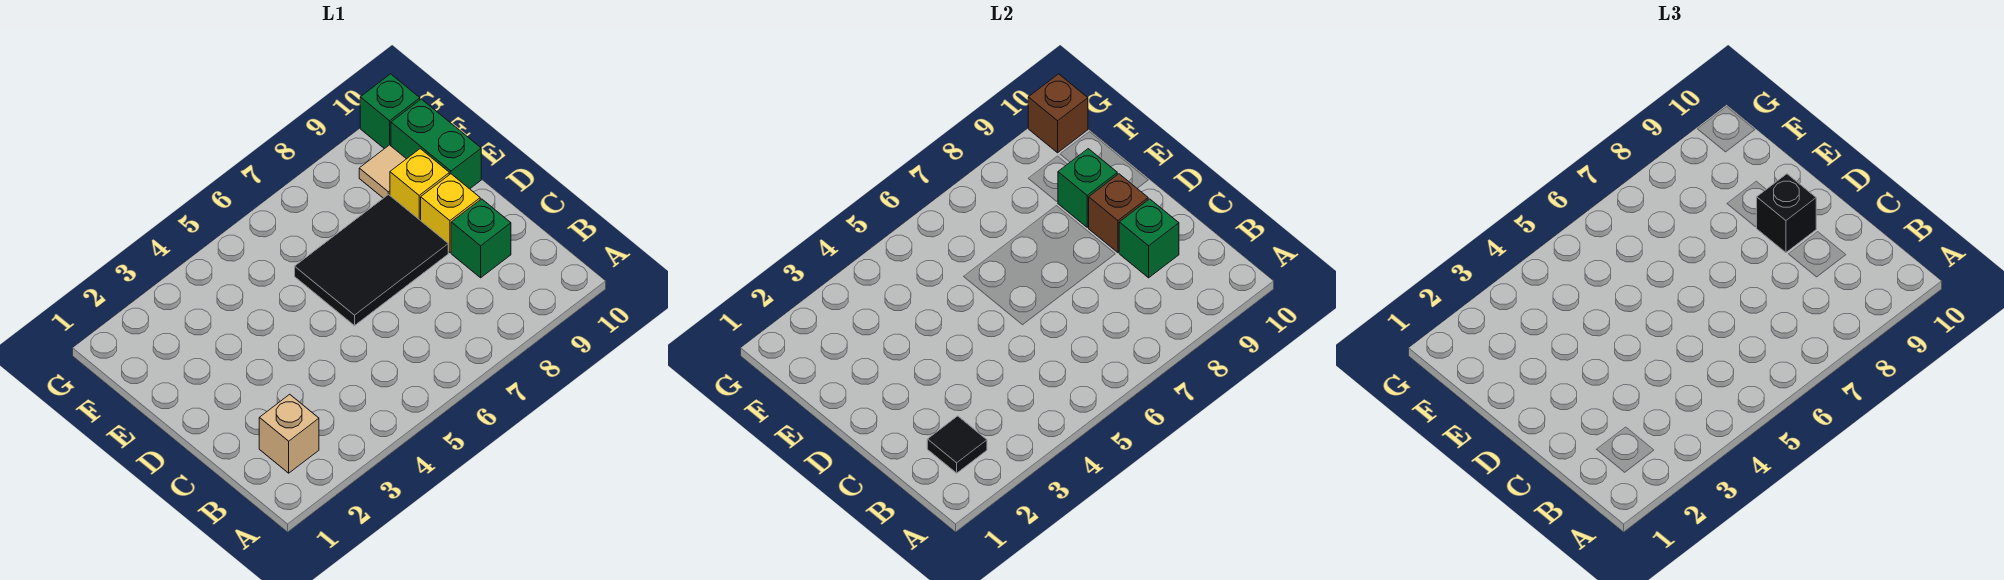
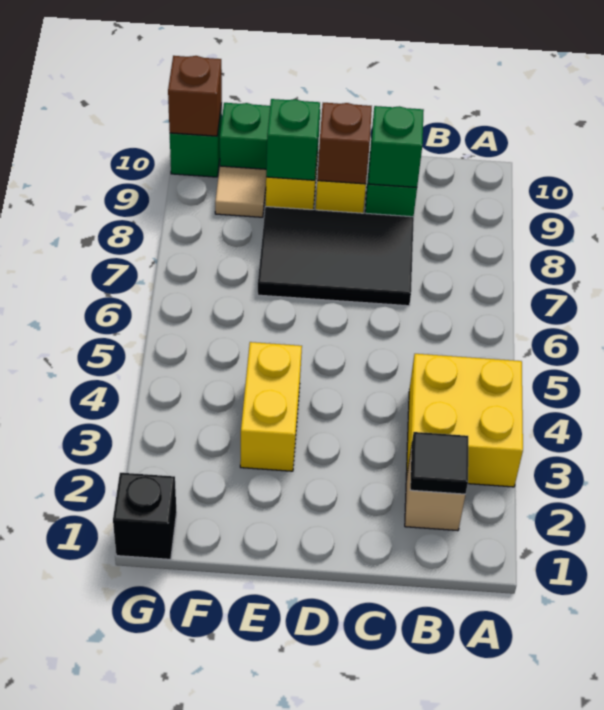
none -> yellow brick A3:B4 level 1
black tile D6:E8 level 1 -> black tile C7:E8 level 1
black brick D9 level 3 -> black brick G1 level 1
none -> yellow brick E3:E4 level 1

